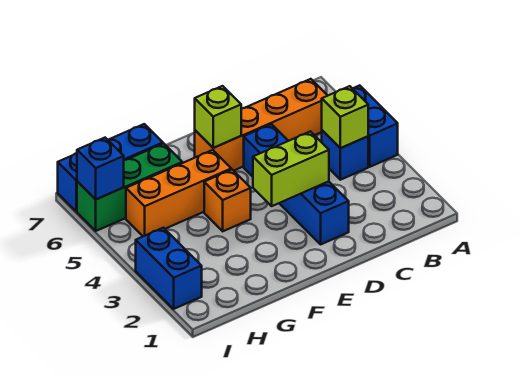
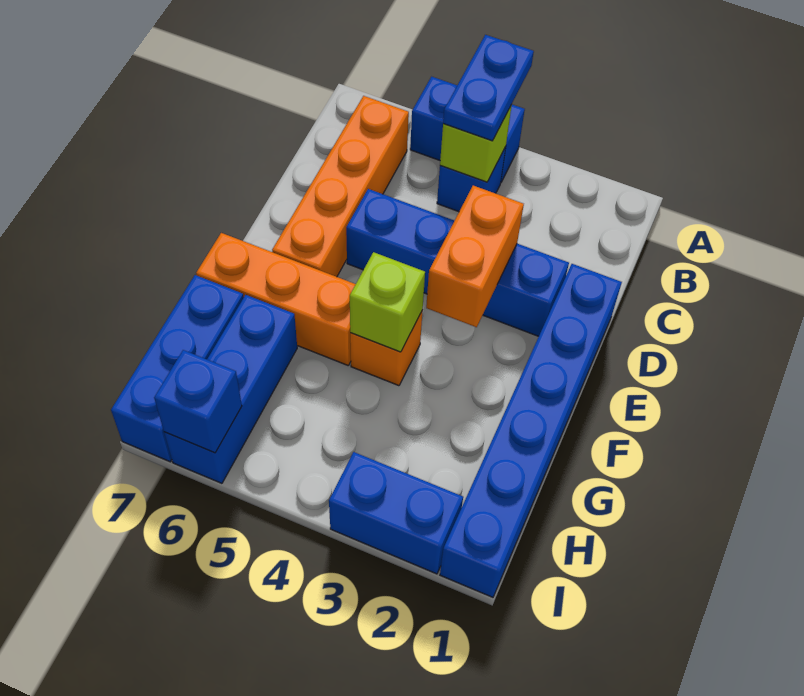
none -> blue plate A4:B4 level 3
none -> blue brick D1:I1 level 1
lime brick D3:E3 level 2 -> orange brick D3:E3 level 2
lime brick E6 level 2 -> lime brick F4 level 2
orange brick F5:H5 level 1 -> orange brick F5:F7 level 1
green brick G6:I6 level 1 -> blue brick G6:I6 level 1

